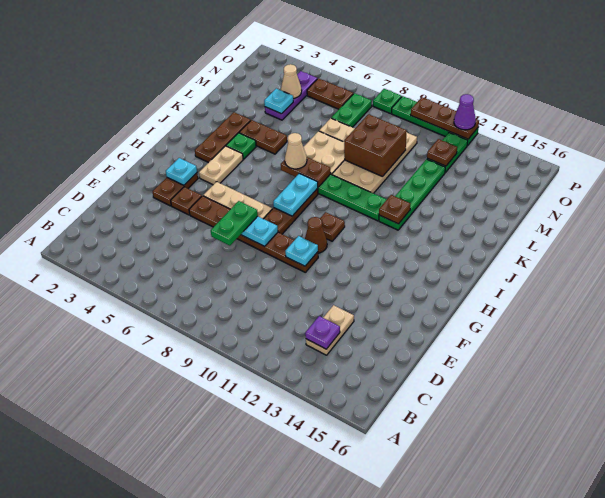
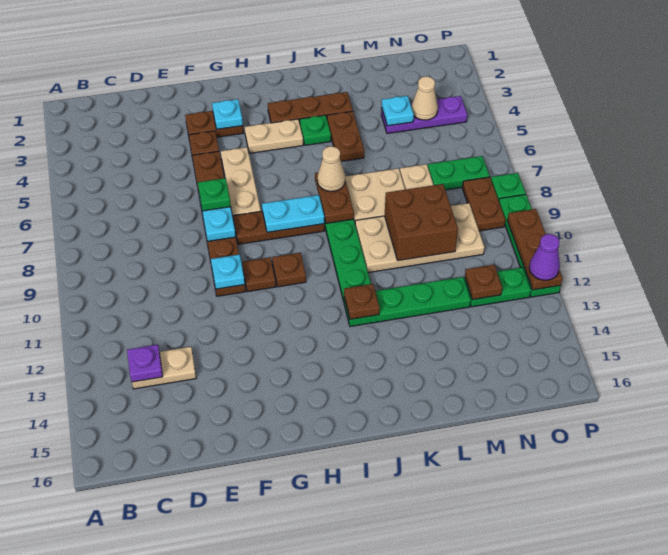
green plate E7:F7 level 3 -> green plate F7 level 3
brown cone G10 level 1 -> brown plate G10 level 1
brown plate O5:O6 level 1 -> brown plate O8:O9 level 1

